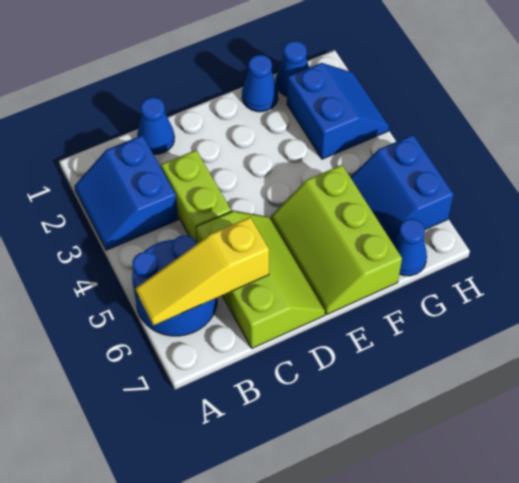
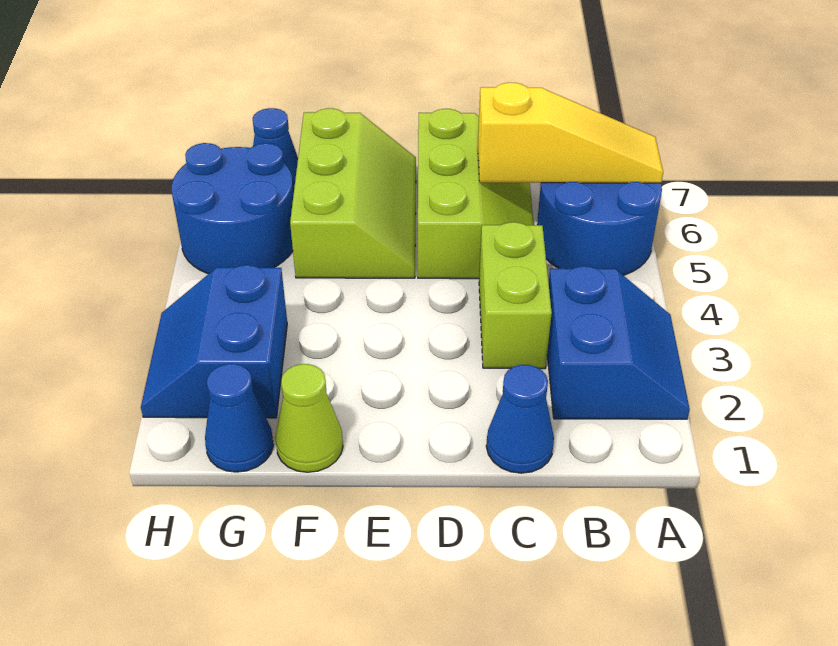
lime slope C5:D7 level 1 top C -> lime slope C5:D7 level 1 top D
blue cone F1 level 1 -> lime cone F1 level 1
blue slope G5:H6 level 1 top H -> blue round brick G5:H6 level 1

